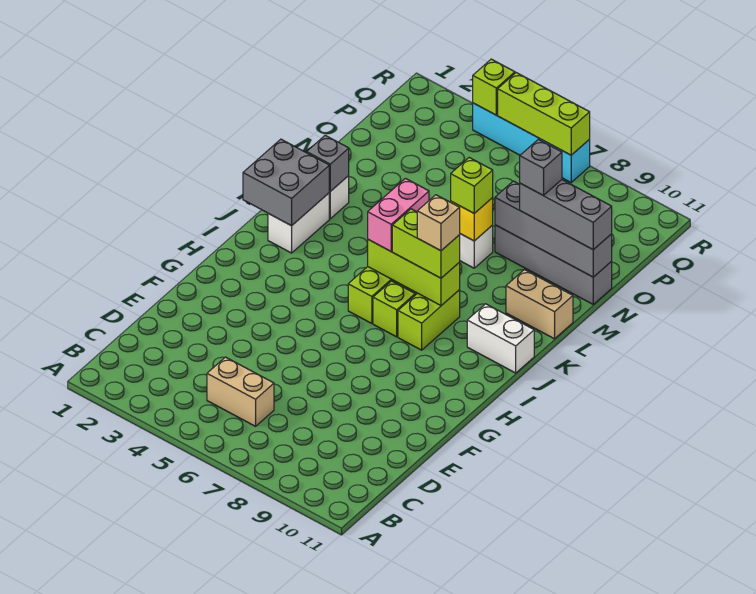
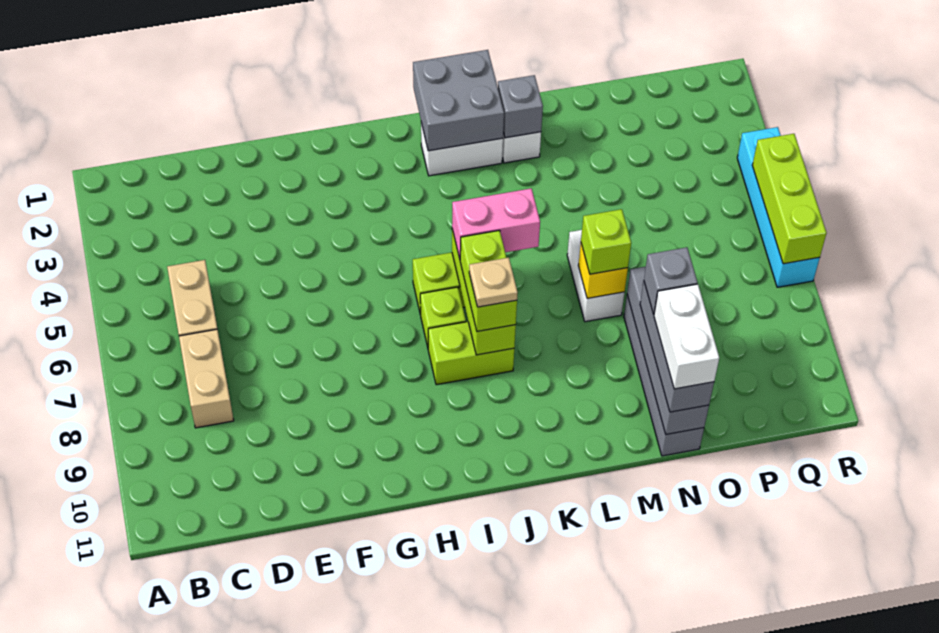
tan brick J8 level 4 -> tan plate J8 level 4
white brick J10:J11 level 1 -> white brick N10:N11 level 4
tan brick L10:L11 level 1 -> tan brick C7:C8 level 1
lime brick R4 level 2 -> none

